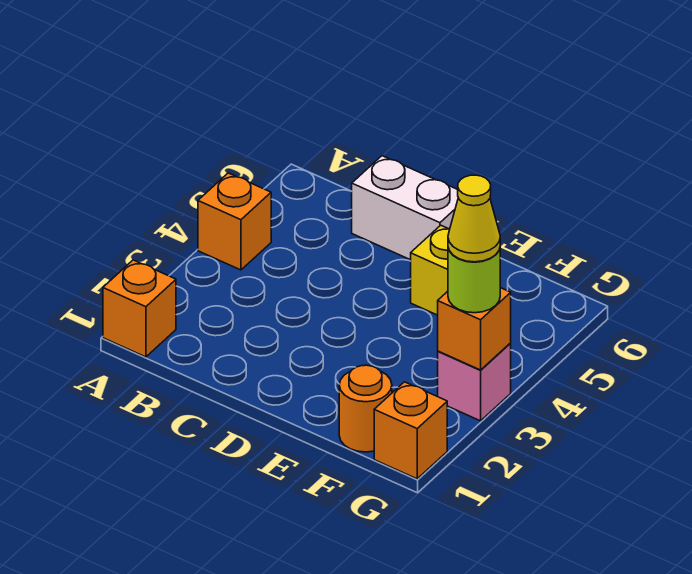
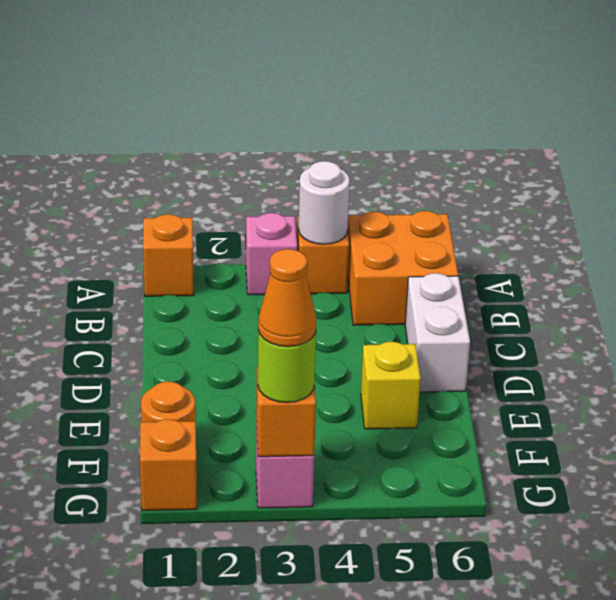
none -> pink brick A3 level 1
none -> white round brick A4 level 2
none -> orange brick A5:B6 level 1
yellow cone G3 level 4 -> orange cone G3 level 4

